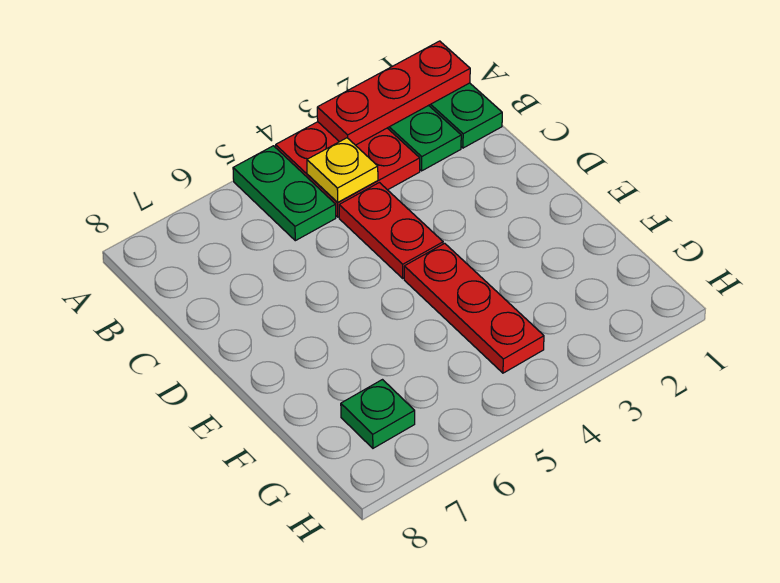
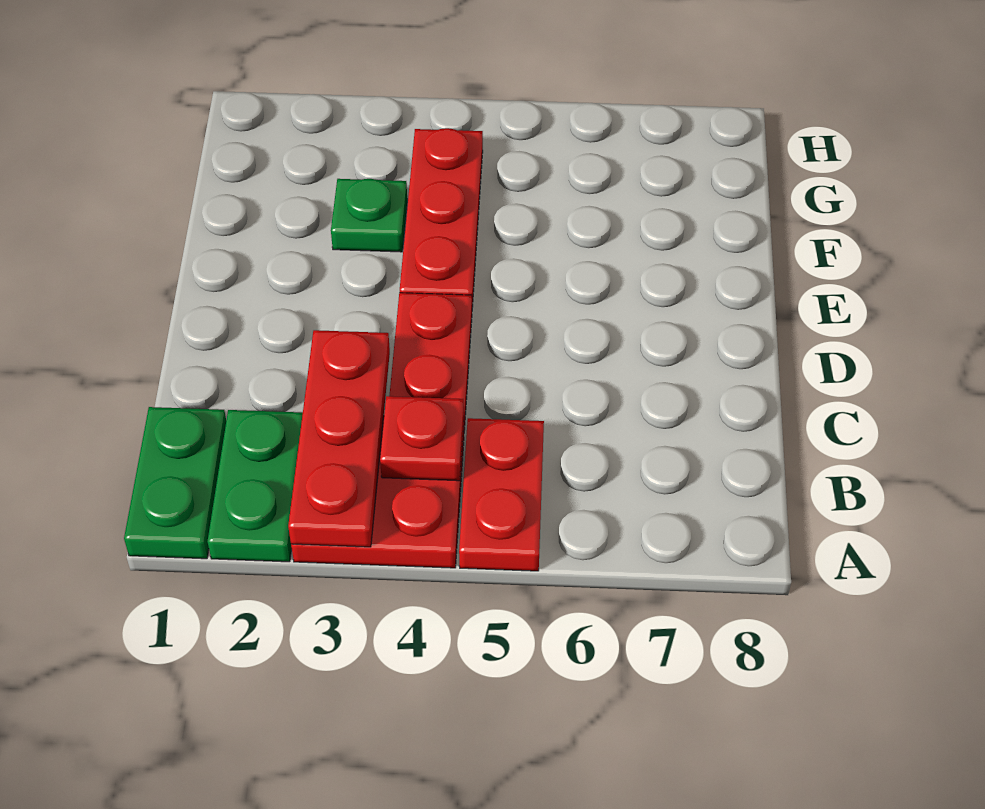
red plate A1:A3 level 2 -> red plate A3:C3 level 2
green plate A5:B5 level 1 -> red plate A5:B5 level 1
yellow plate B4 level 2 -> red plate B4 level 2
green plate G7 level 1 -> green plate F3 level 1

